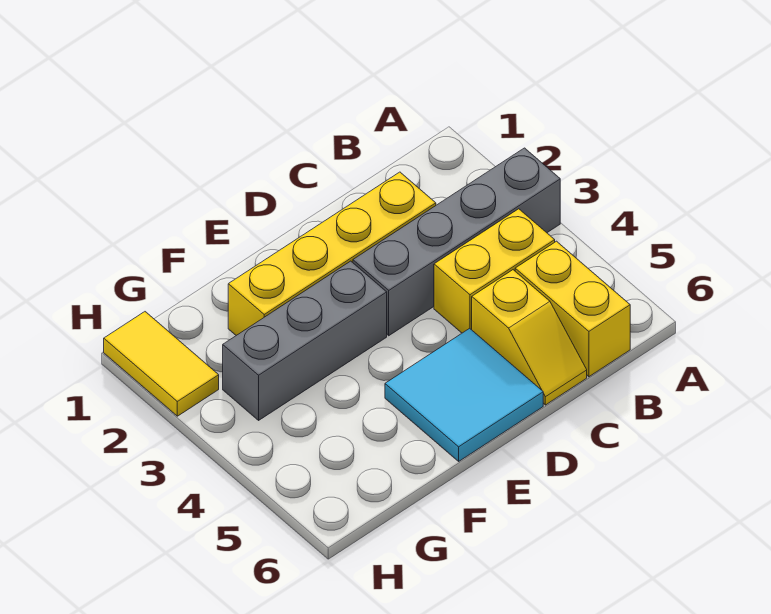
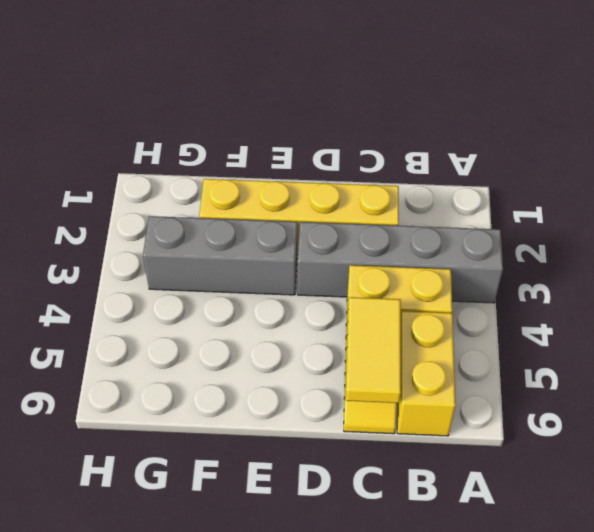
cyan tile D5:E6 level 1 -> none
yellow tile H1:H2 level 1 -> yellow tile C5:C6 level 2

